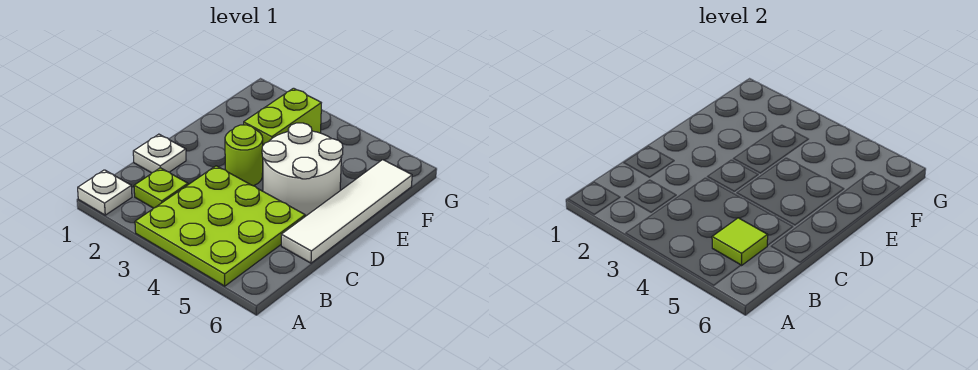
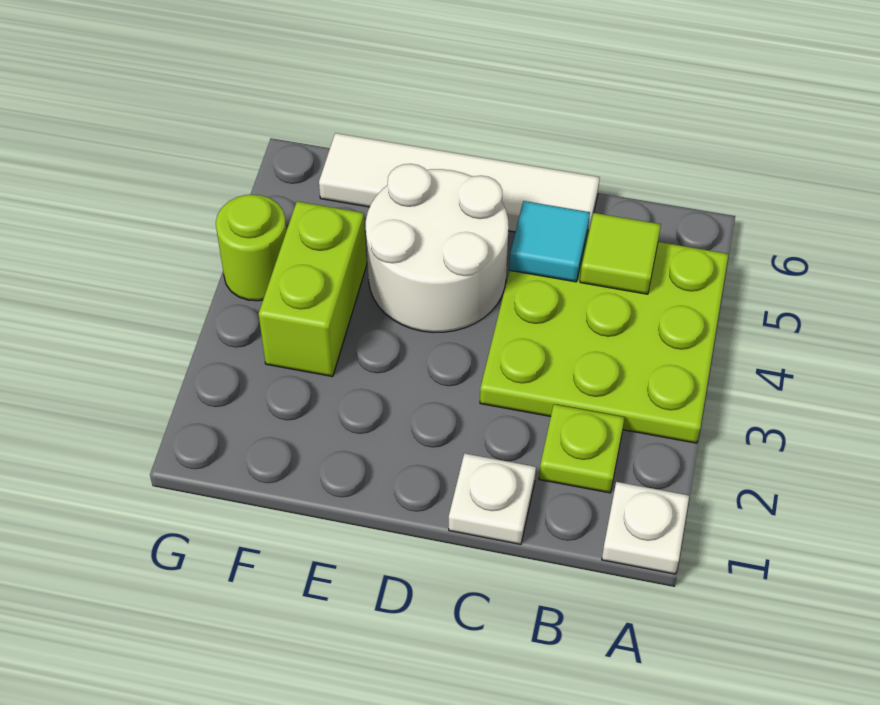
none -> cyan tile C5 level 2
lime round brick D3 level 1 -> lime round brick G4 level 1
lime brick E3:F3 level 1 -> lime brick F3:F4 level 1

